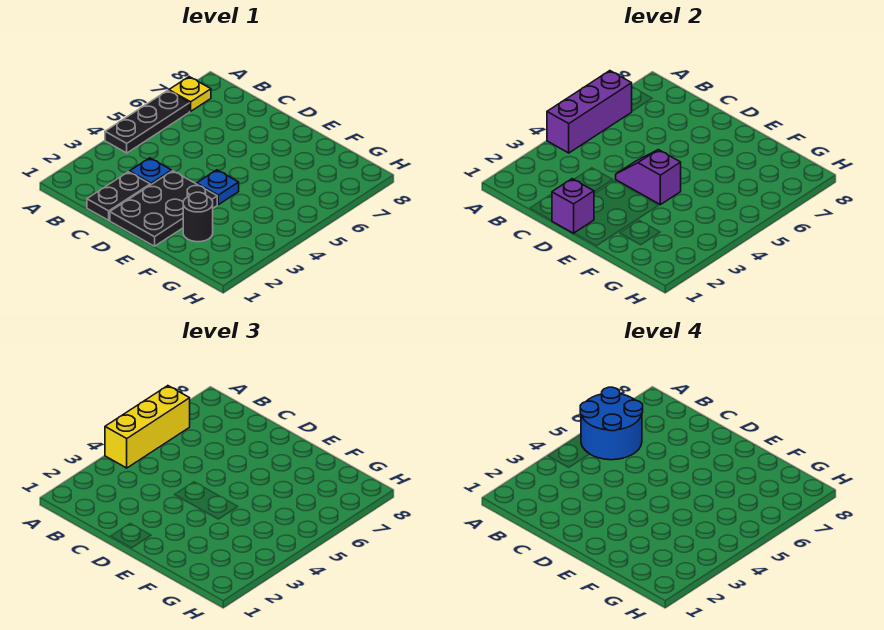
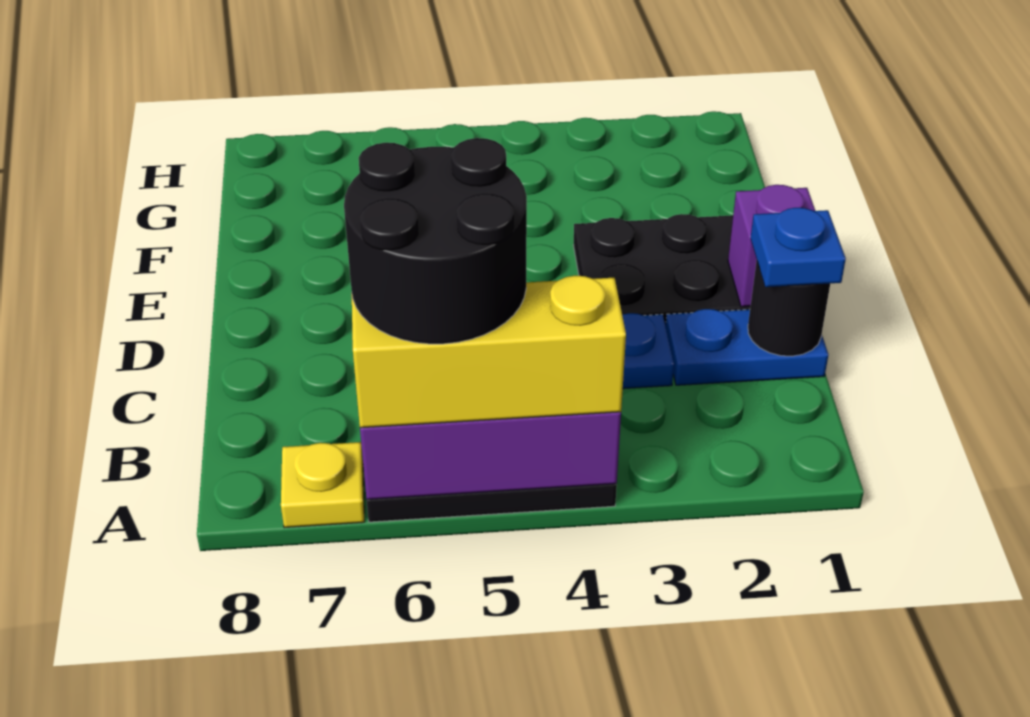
blue round brick A5:B6 level 4 -> black round brick A5:B6 level 4
black plate C1:C2 level 1 -> blue plate C1:C2 level 1
purple slope D4:E4 level 2 top E -> none
blue plate E4 level 1 -> blue plate C1 level 3
black round brick F2 level 1 -> black round brick C1 level 2

